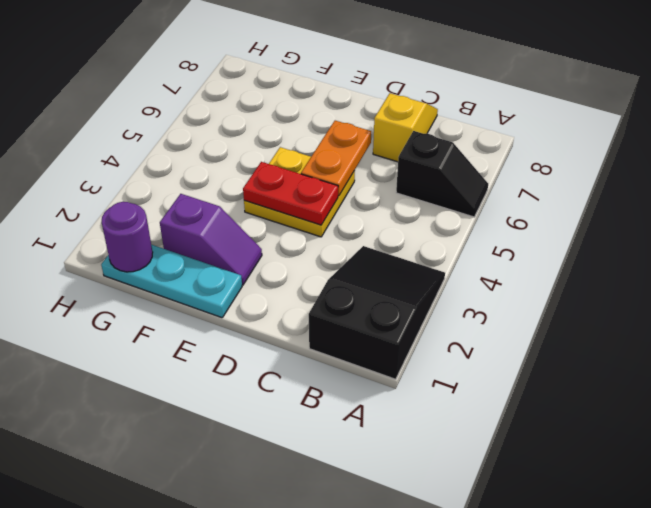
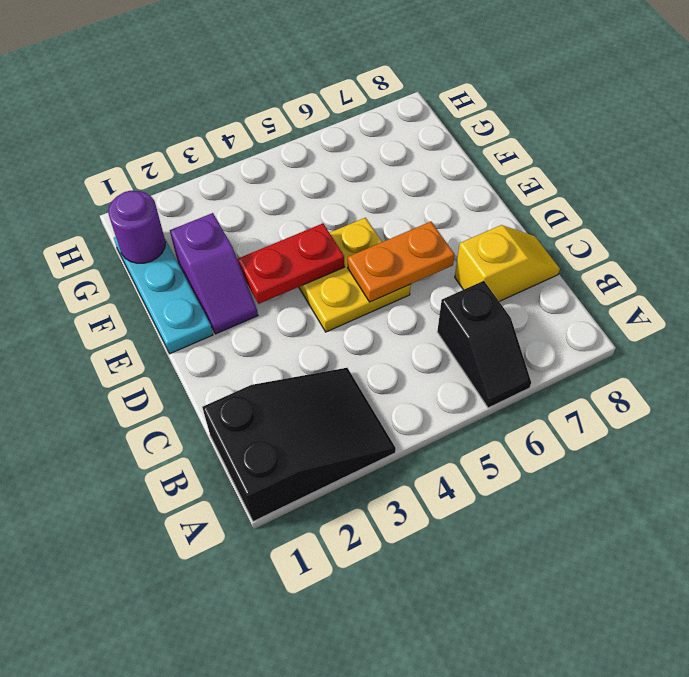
red plate D4:E4 level 2 -> red plate E3:E4 level 2

